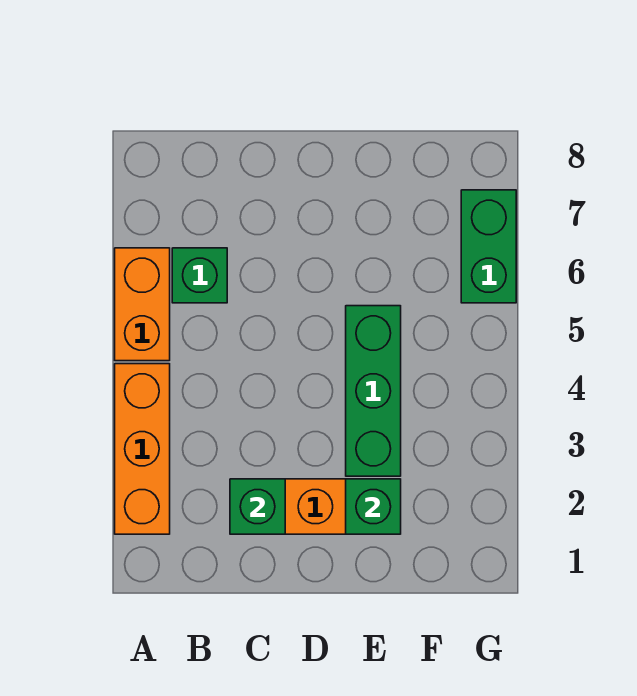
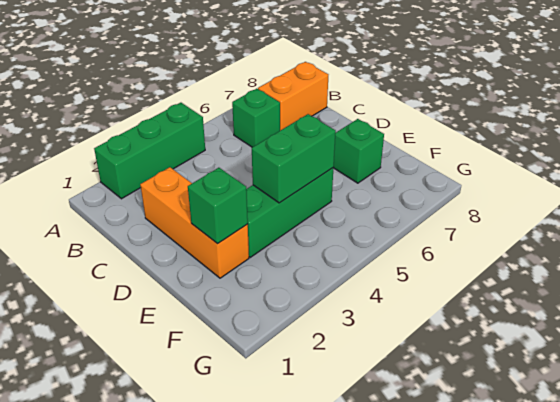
orange brick A2:A4 level 1 -> green brick A2:A4 level 1
orange brick A5:A6 level 1 -> orange brick B7:B8 level 1
green brick C2 level 2 -> green brick E7 level 1
green brick G6:G7 level 1 -> green brick E4:E5 level 2

